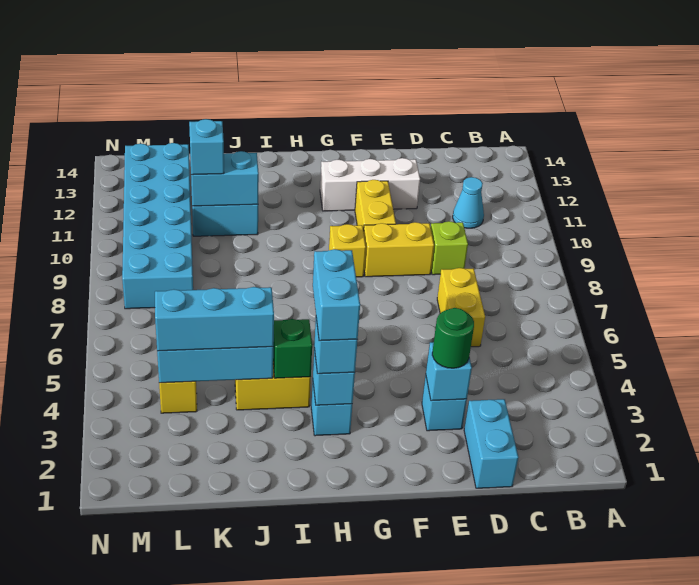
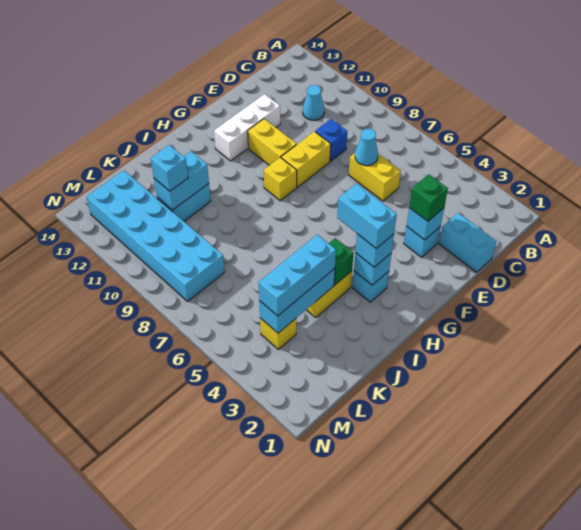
none -> cyan cone D7 level 2
lime brick D9 level 1 -> blue brick D9 level 1
green round brick E3 level 3 -> green brick E3 level 3

